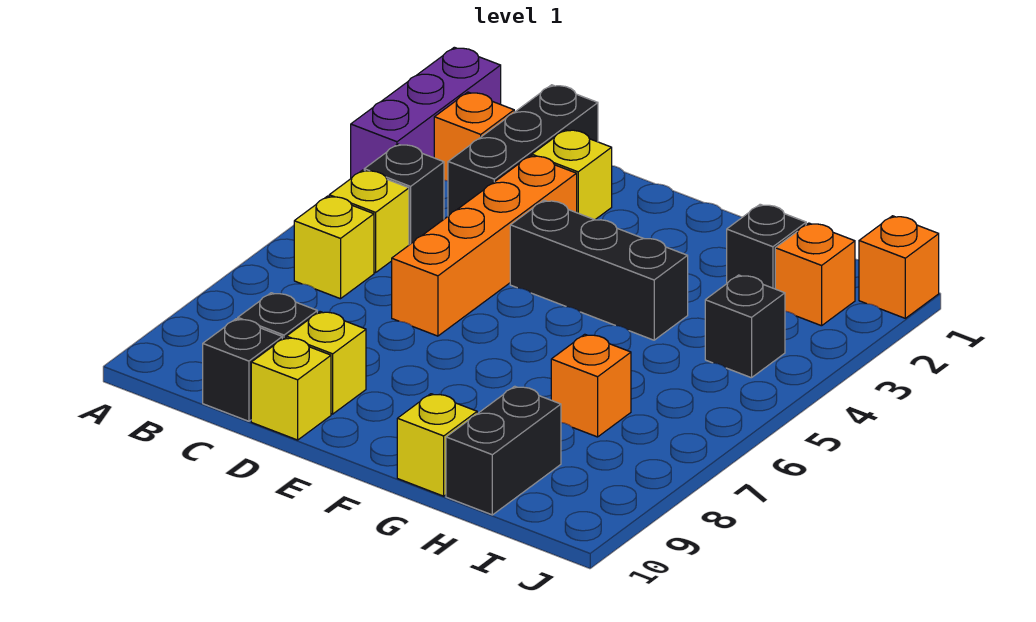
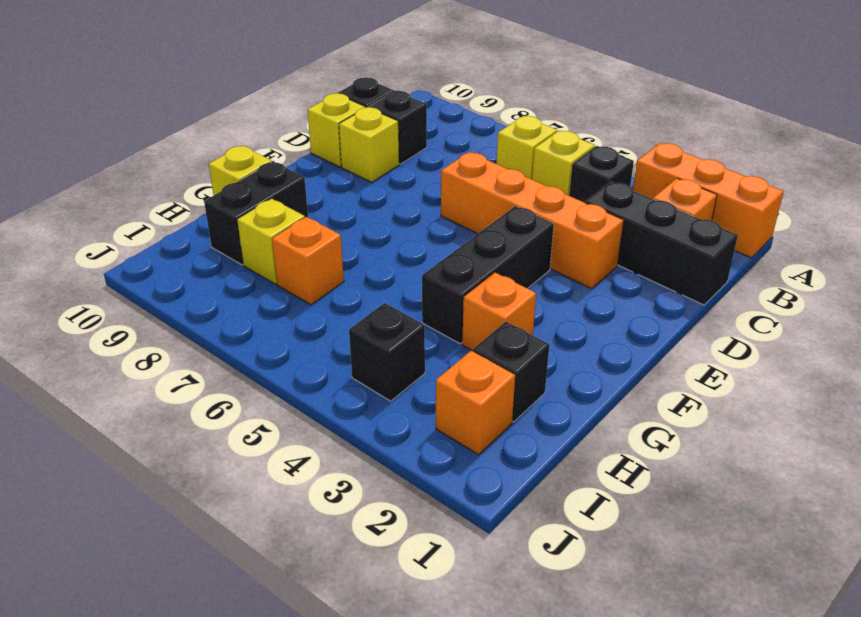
purple brick A1:A3 level 1 -> orange brick A1:A3 level 1
yellow brick D2 level 1 -> yellow brick H8 level 1
black brick H9:H10 level 1 -> black brick G9:H9 level 1
orange brick J1 level 1 -> orange brick G3 level 1

